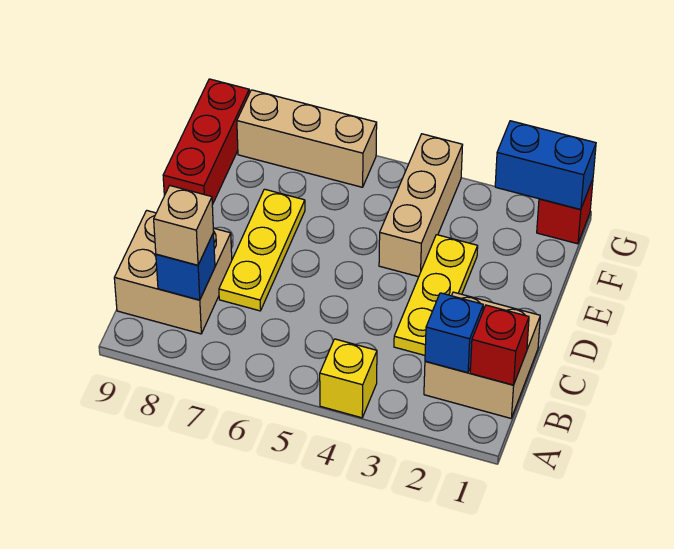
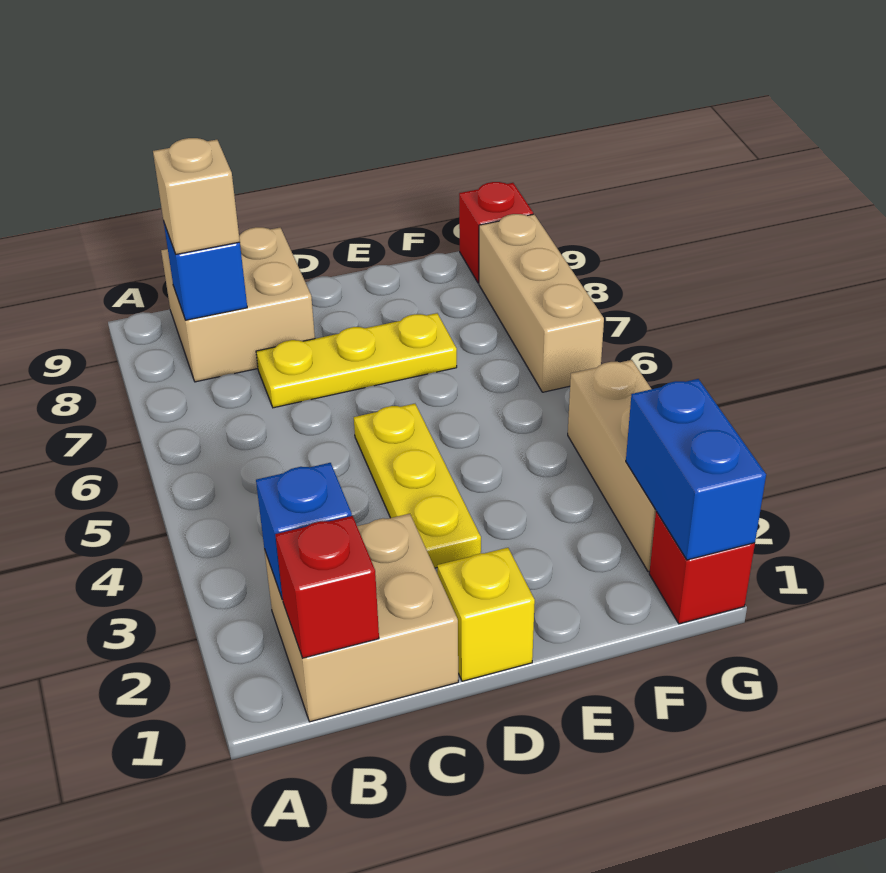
yellow brick A4 level 1 -> yellow brick D1 level 1
yellow plate C3:E3 level 1 -> yellow plate D3:D5 level 1
tan brick E4:G4 level 1 -> tan brick G2:G4 level 1
red brick E9:G9 level 1 -> red brick G9 level 1

